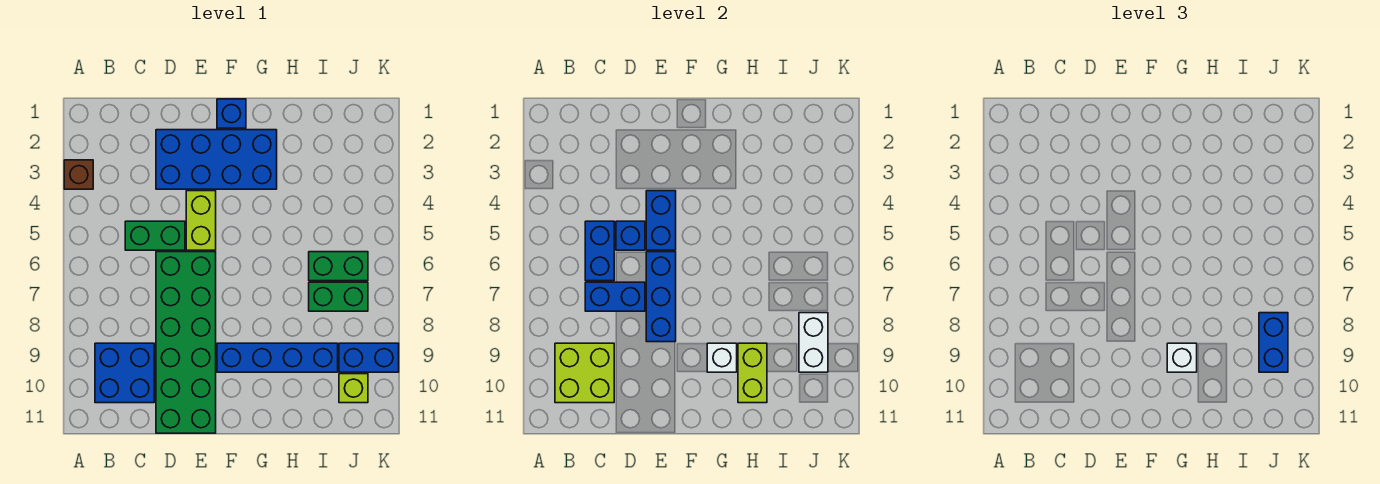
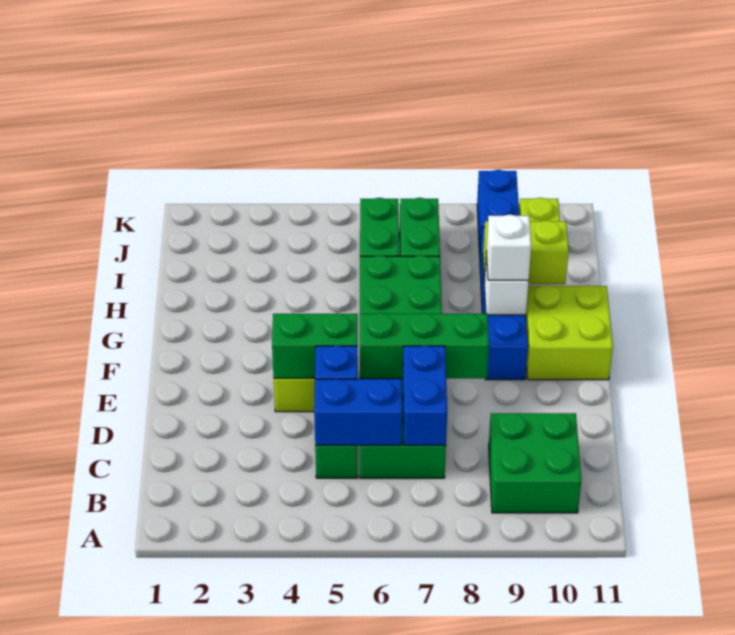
brown brick A3 level 1 -> none
blue brick B9:C10 level 1 -> green brick B9:C10 level 1
lime brick B9:C10 level 2 -> lime brick F10:G11 level 1
blue brick D2:G3 level 1 -> none
green brick D6:E11 level 1 -> green brick C6:H7 level 1
blue brick E4:E5 level 2 -> green brick E4:E5 level 2
blue brick E6:E8 level 2 -> green brick E6:E8 level 2
blue brick F1 level 1 -> none
white brick J8:J9 level 2 -> none
blue brick J8:J9 level 3 -> none

